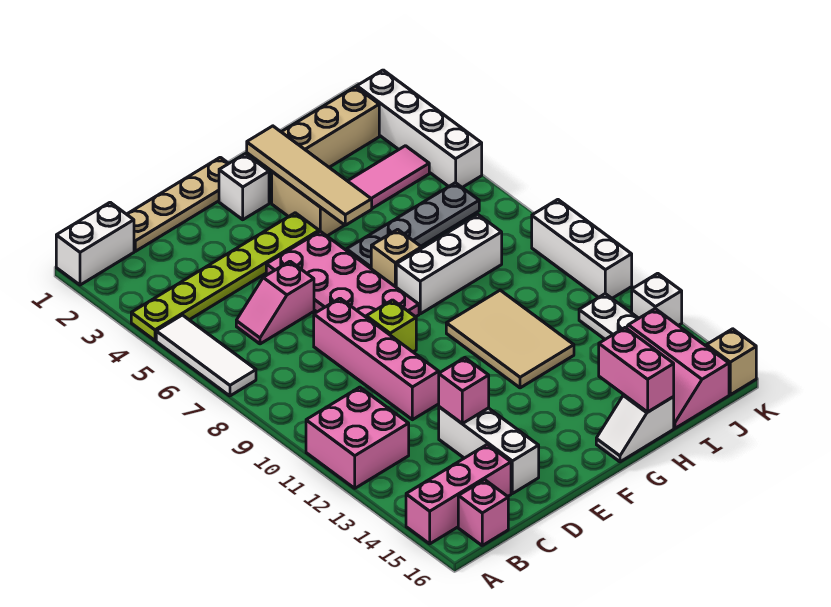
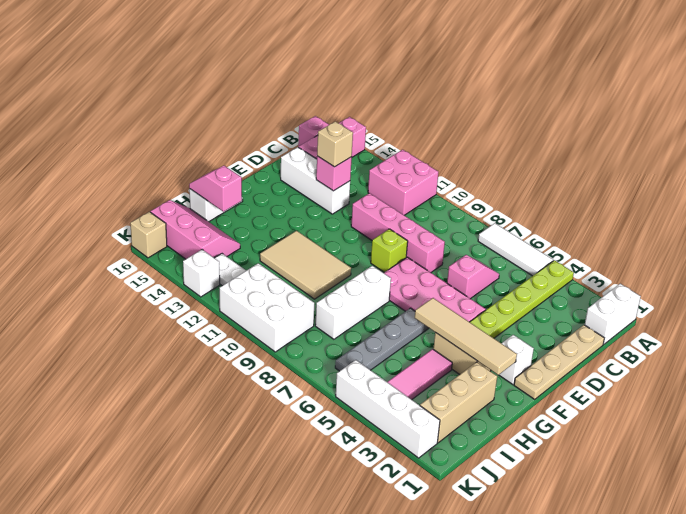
tan brick G7 level 1 -> tan brick D13 level 3
pink brick H15:H16 level 2 -> pink slope H15:H16 level 2 top 15
white brick K9:K11 level 1 -> white brick J9:K11 level 1

